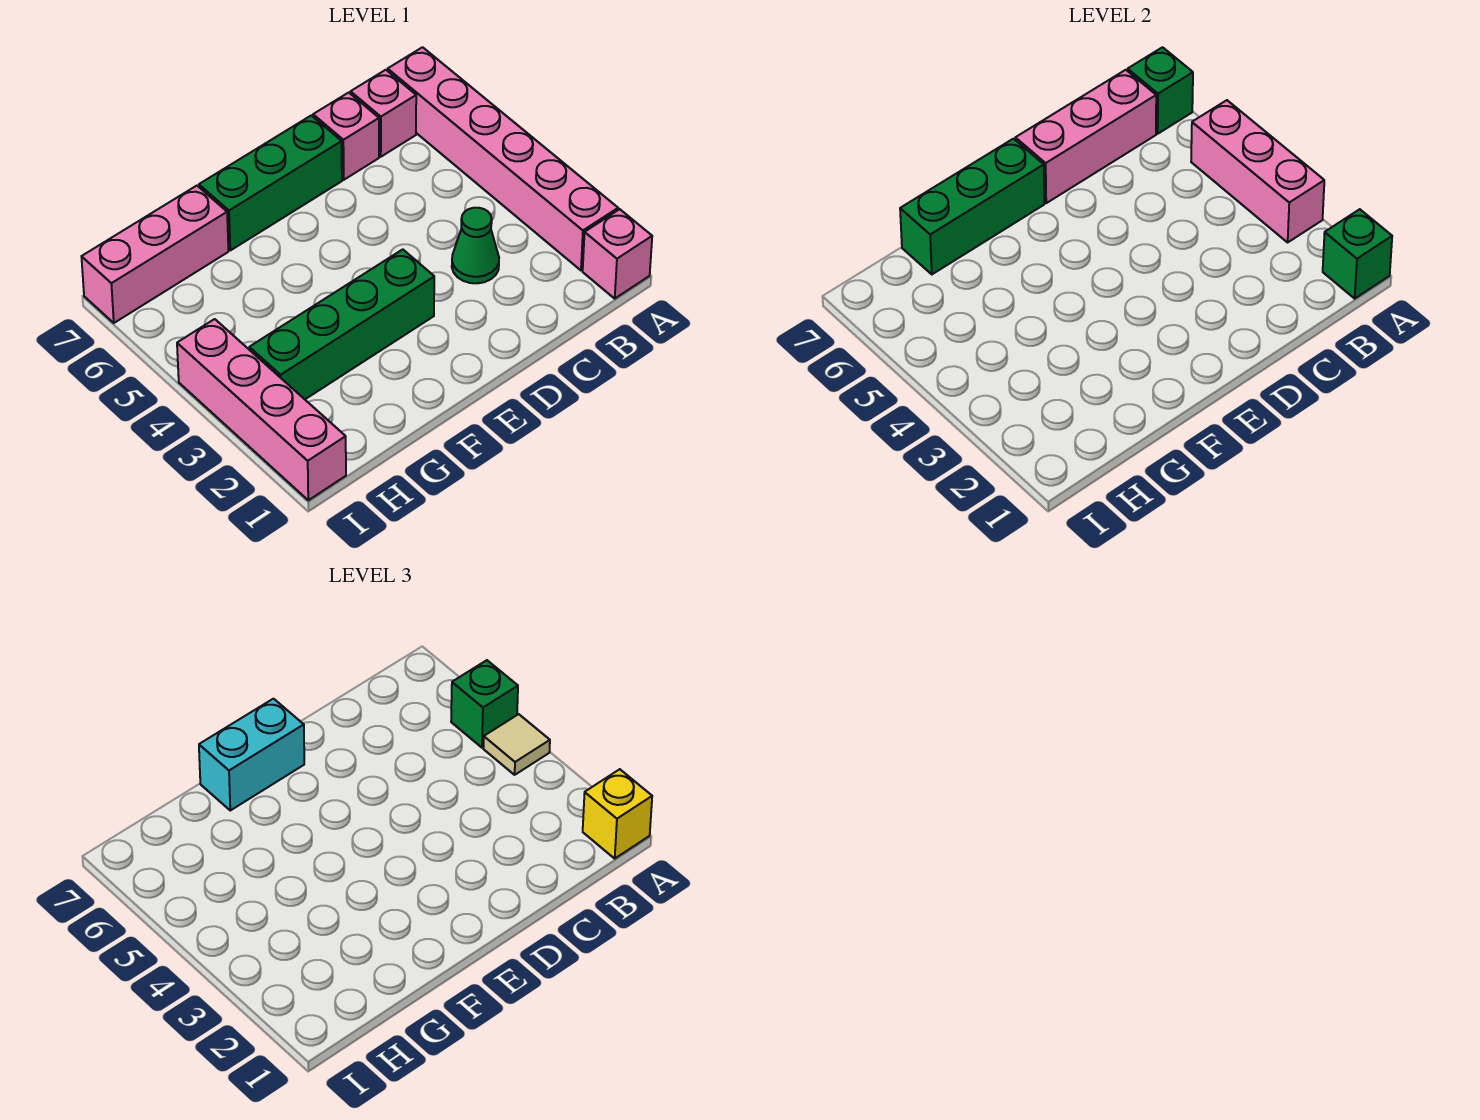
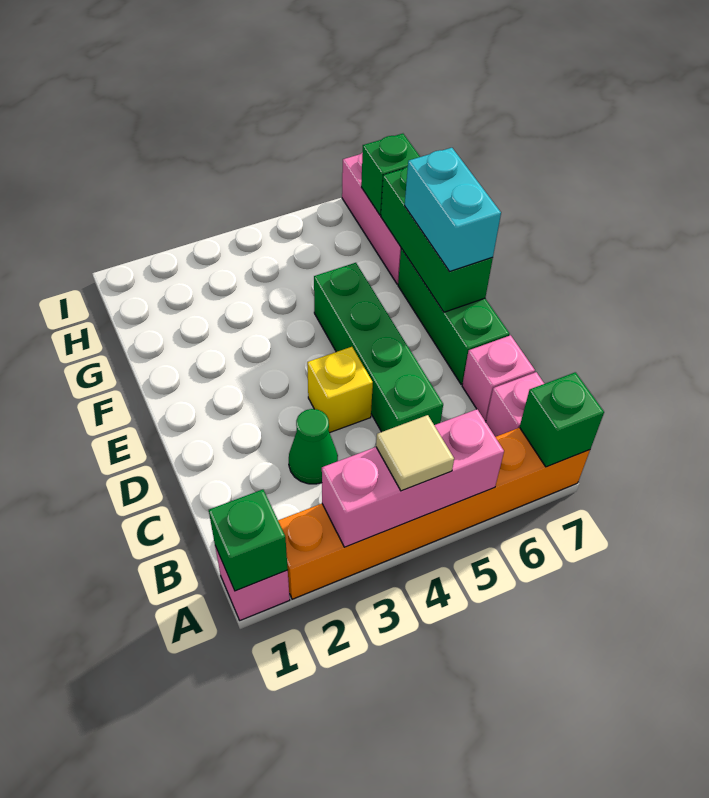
yellow brick A1 level 3 -> yellow brick D4 level 1
pink brick A2:A7 level 1 -> orange brick A2:A7 level 1
green brick A5 level 3 -> green brick H7 level 2
pink brick B7:D7 level 2 -> none
green brick E3:H3 level 1 -> green brick C5:F5 level 1
pink brick I1:I4 level 1 -> none

